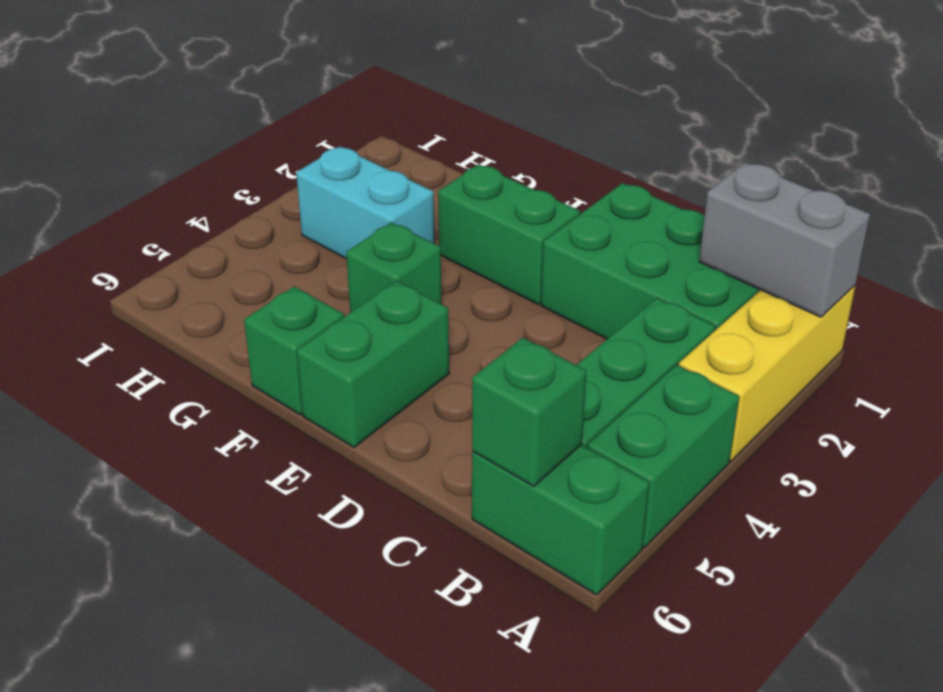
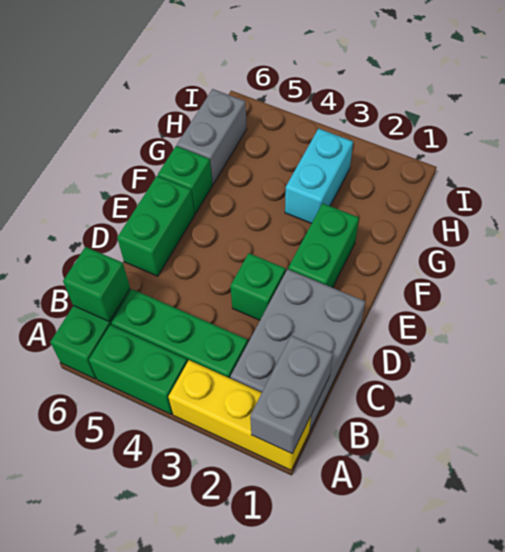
green brick B1:D2 level 1 -> grey brick B1:D2 level 1
green brick E5:E6 level 1 -> green brick D6:E6 level 1
green brick F4 level 1 -> green brick D3 level 1
none -> grey brick G6:H6 level 1

